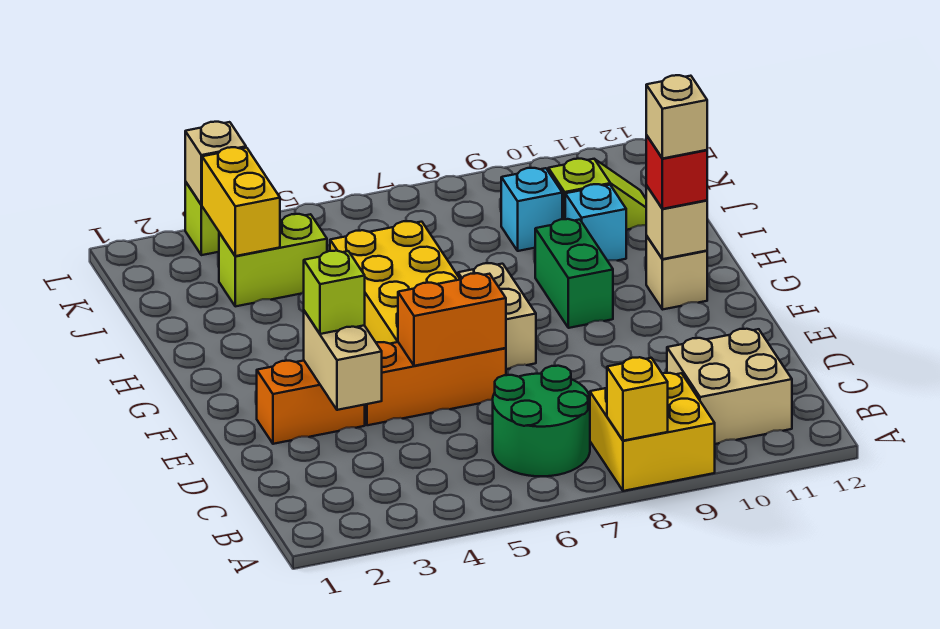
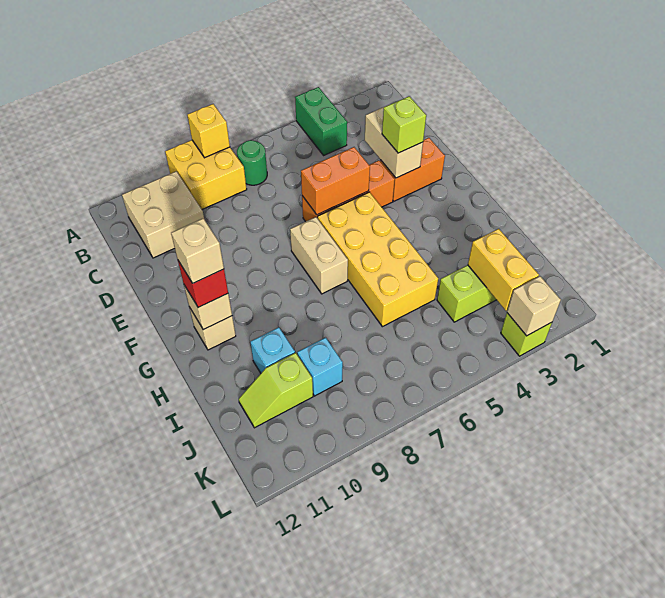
green round brick B6:C7 level 1 -> green round brick B7 level 1
green brick G9:H9 level 1 -> green brick A4:B4 level 1

